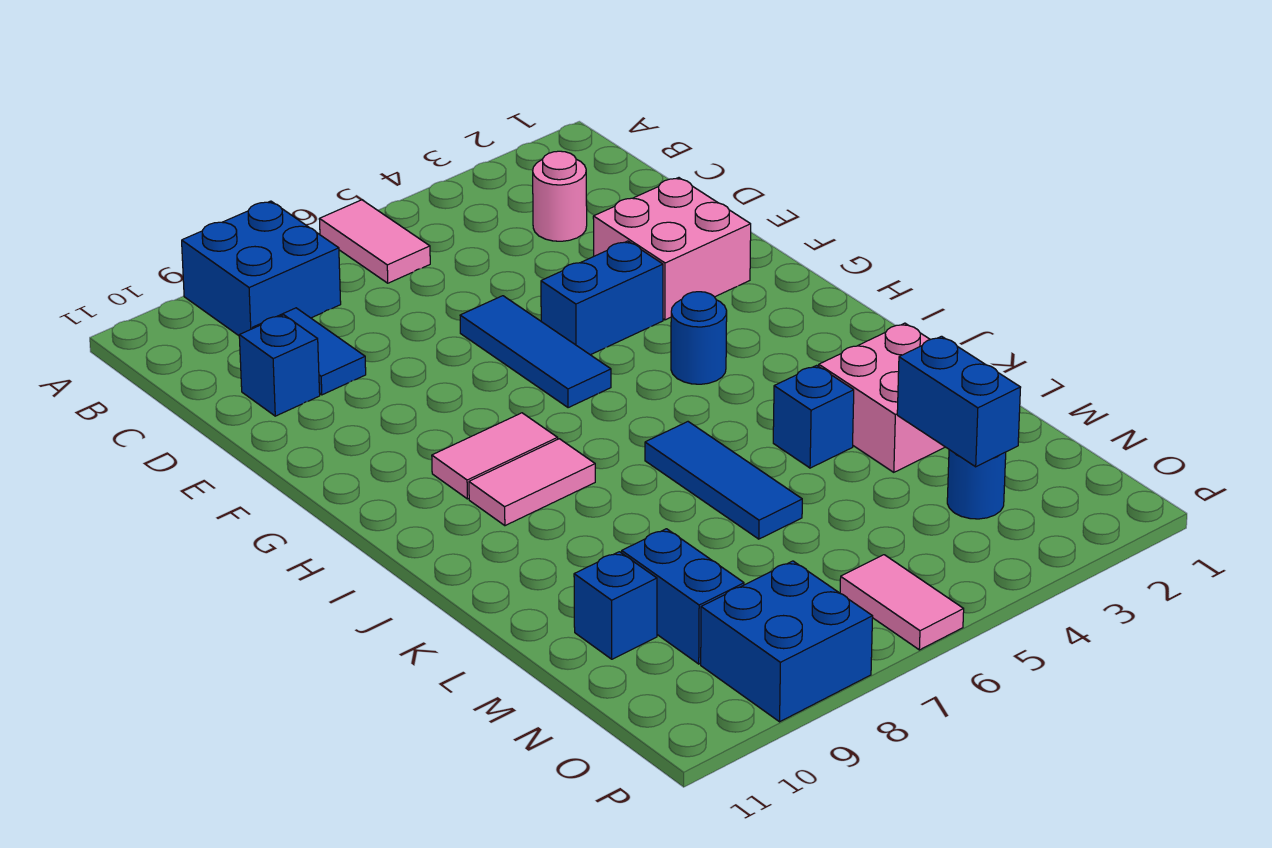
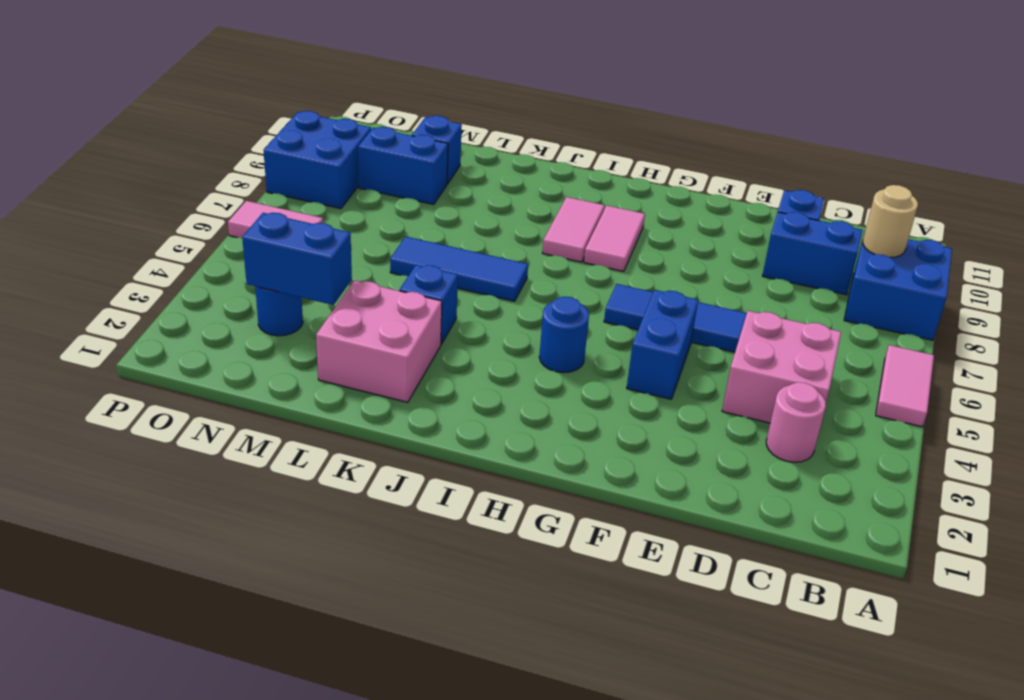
pink tile A6:B6 level 1 -> pink tile A5:A6 level 1
none -> tan round brick B9 level 2
blue tile C9:D9 level 1 -> blue brick C9:D9 level 1
pink brick E2:F3 level 1 -> pink brick C4:D5 level 1

